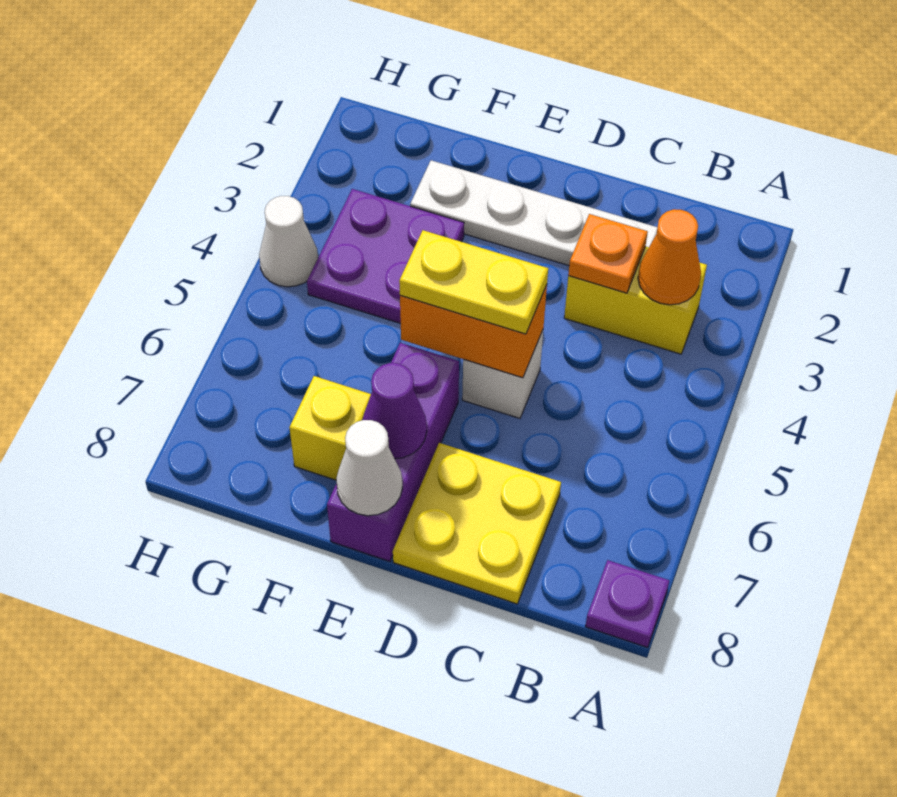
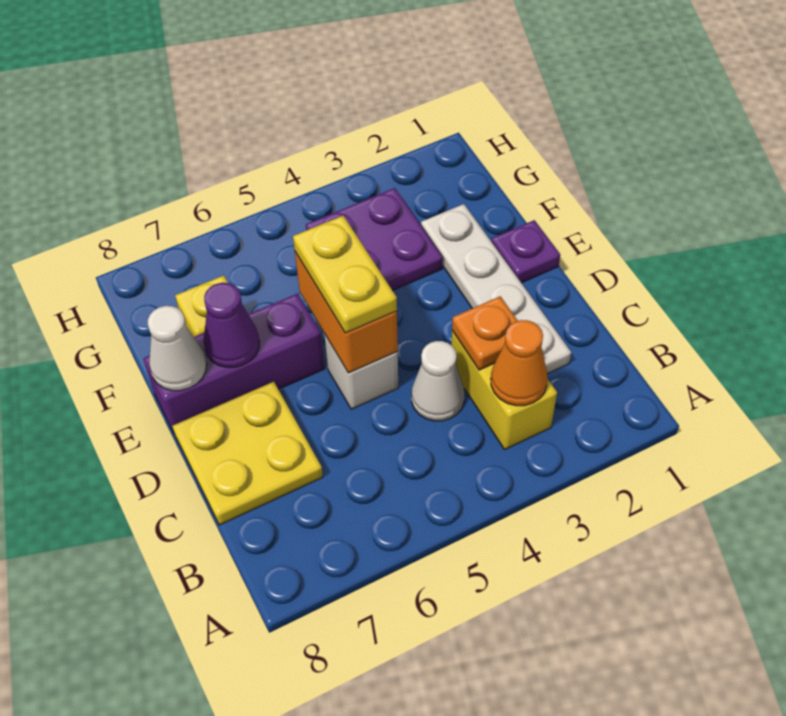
purple plate A8 level 1 -> purple plate E1 level 1
white cone H4 level 1 -> white cone C4 level 1

